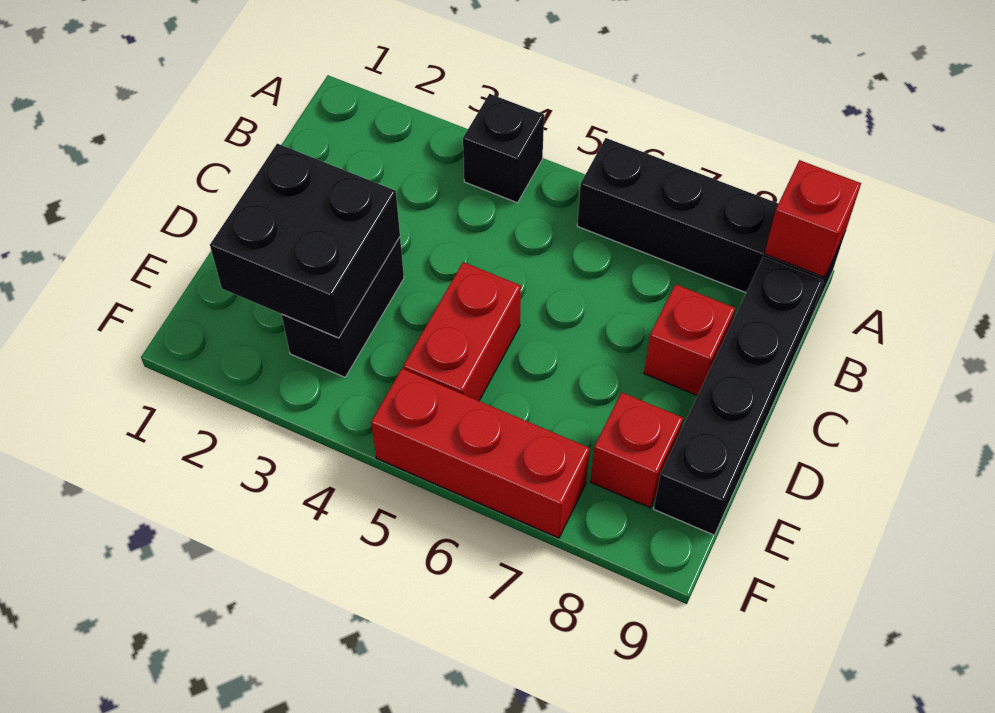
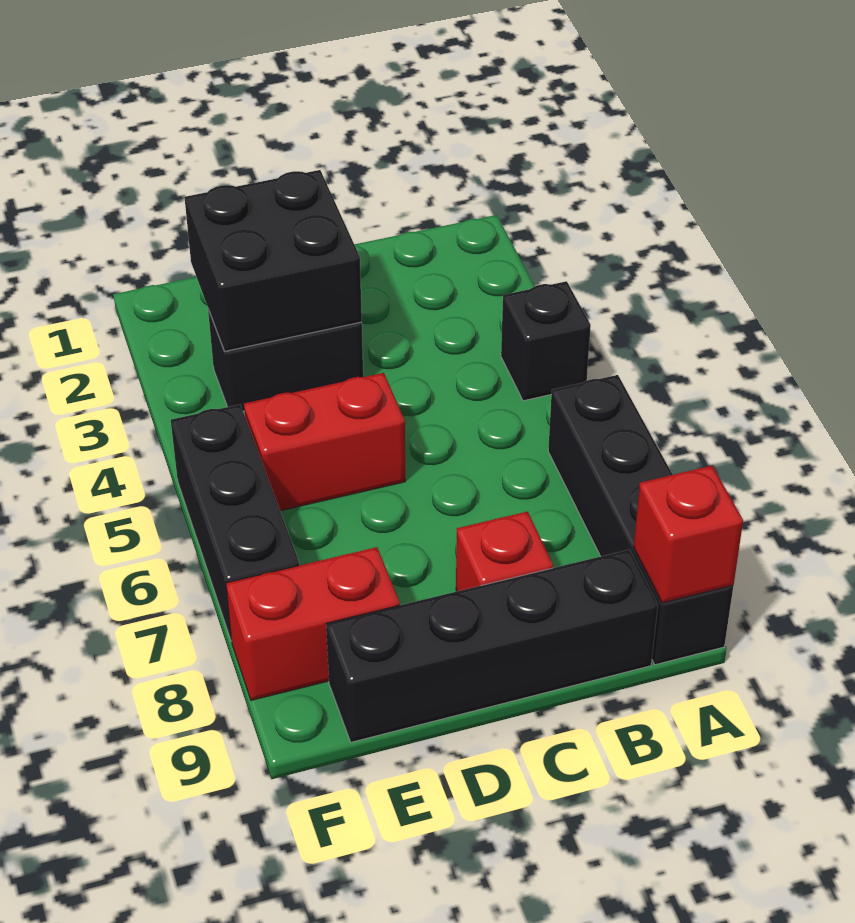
red brick E8 level 1 -> red brick E8:F8 level 1
red brick F5:F7 level 1 -> black brick F5:F7 level 1

